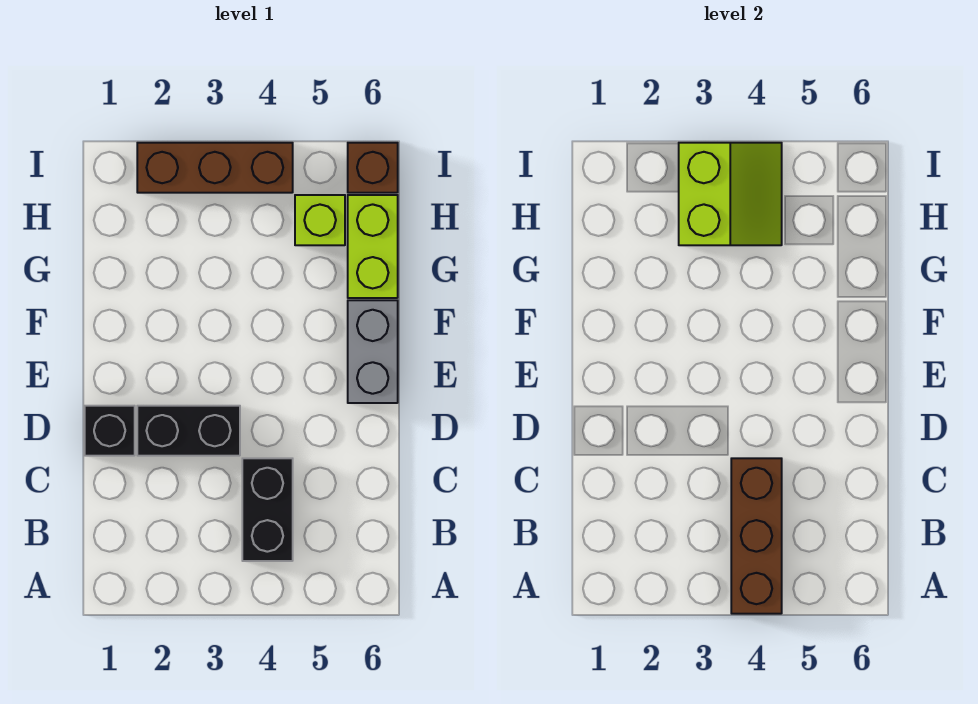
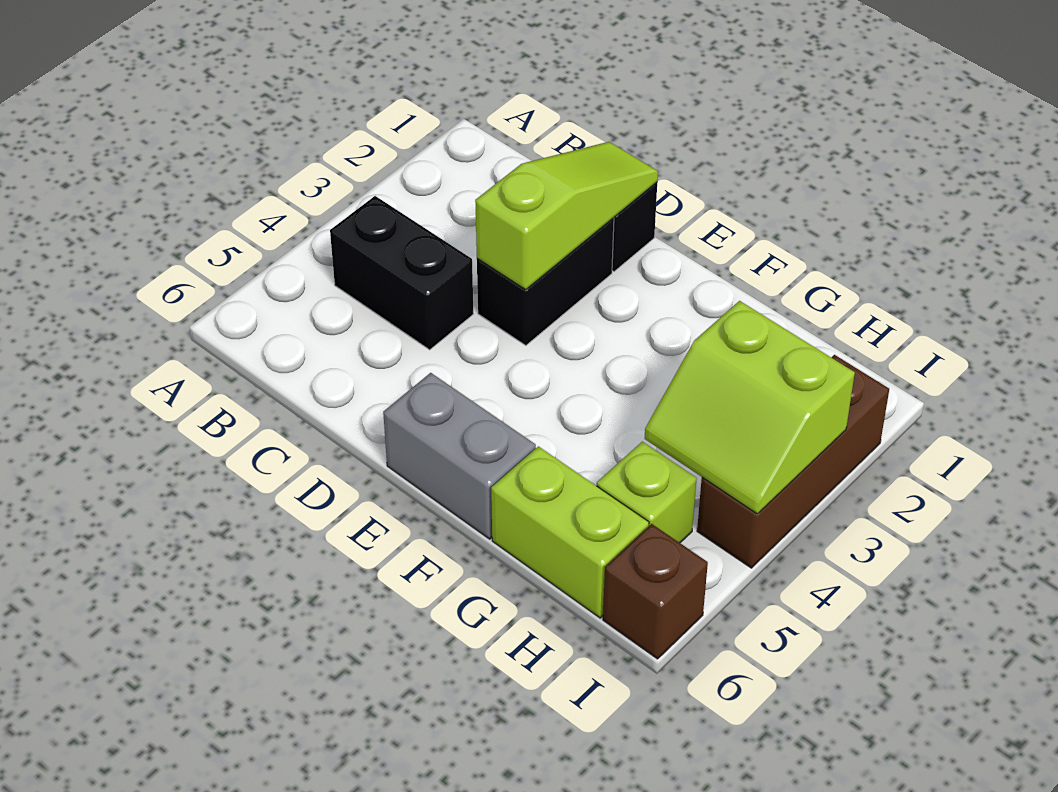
brown brick A4:C4 level 2 -> none
none -> lime slope D1:D3 level 2 top 3

